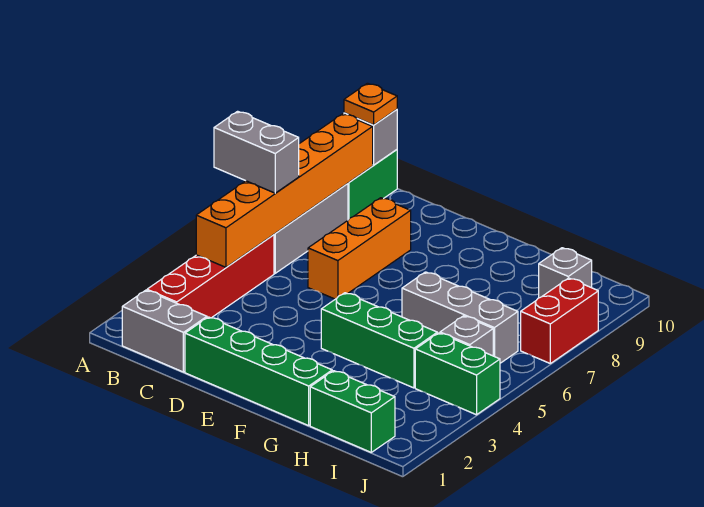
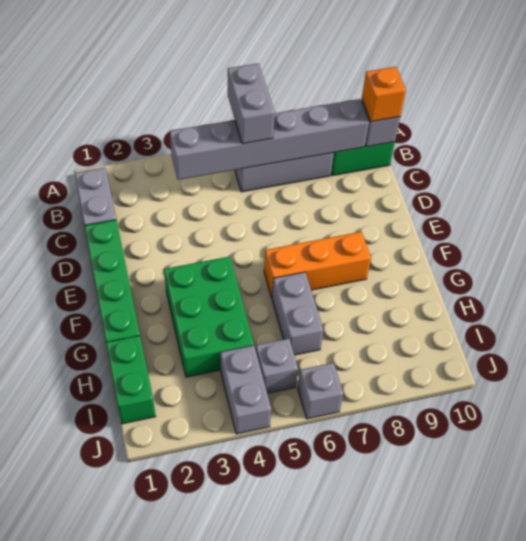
red brick B2:B5 level 1 -> none
orange brick B4:B9 level 2 -> grey brick B4:B9 level 2
orange plate B10 level 3 -> orange brick B10 level 3
orange brick D6:D8 level 1 -> orange brick F6:F8 level 1
green brick F4:H4 level 1 -> green brick F3:H4 level 1
grey brick G6:I6 level 1 -> grey brick G6:H6 level 1
green brick I4:J4 level 1 -> grey brick I4:J4 level 1
grey brick I9 level 1 -> grey brick J6 level 1
red brick J7:J8 level 1 -> none

